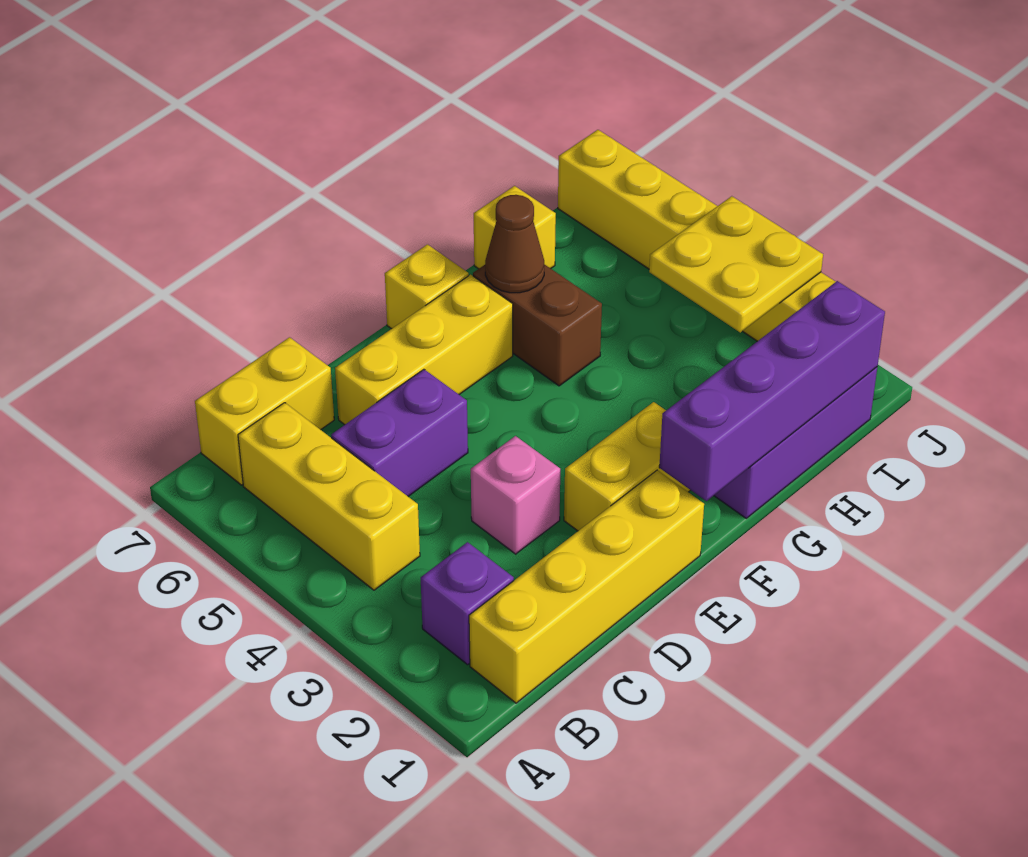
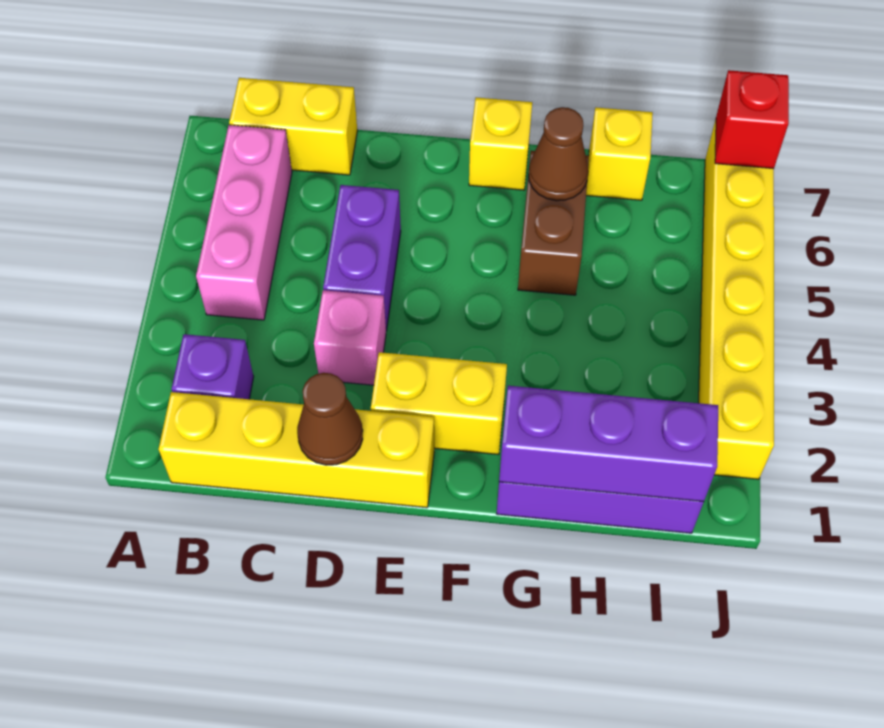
yellow brick B4:B6 level 1 -> pink brick B4:B6 level 1
purple brick C5:D5 level 1 -> purple brick D4:D5 level 1
none -> brown cone D1 level 2
yellow brick D6:F6 level 1 -> none
purple brick F1:I1 level 2 -> purple brick G1:I1 level 2
yellow plate I3:J4 level 2 -> none
none -> red brick J7 level 2

